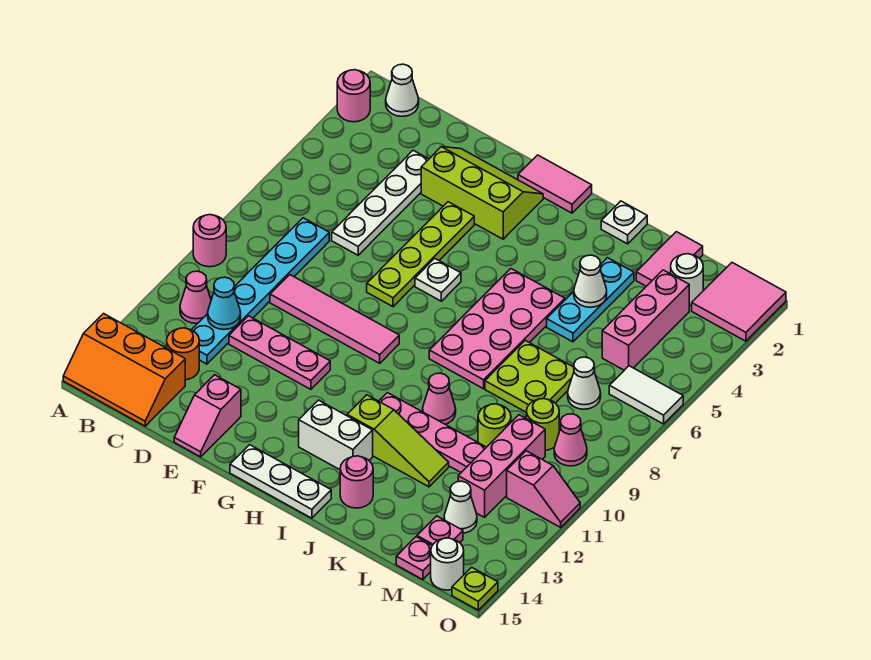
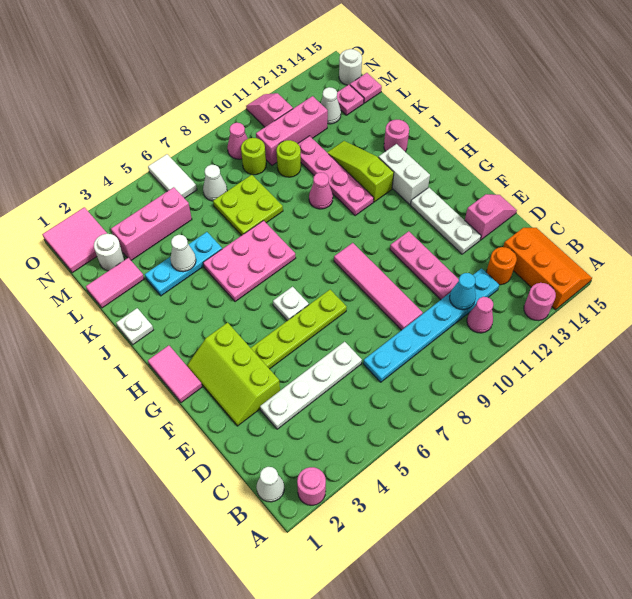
pink round brick A9 level 1 -> pink round brick A13 level 1
white plate G15:I15 level 1 -> white plate E13:G13 level 1
pink plate I5:J8 level 1 -> pink plate I5:J7 level 1
lime plate O15 level 1 -> none

